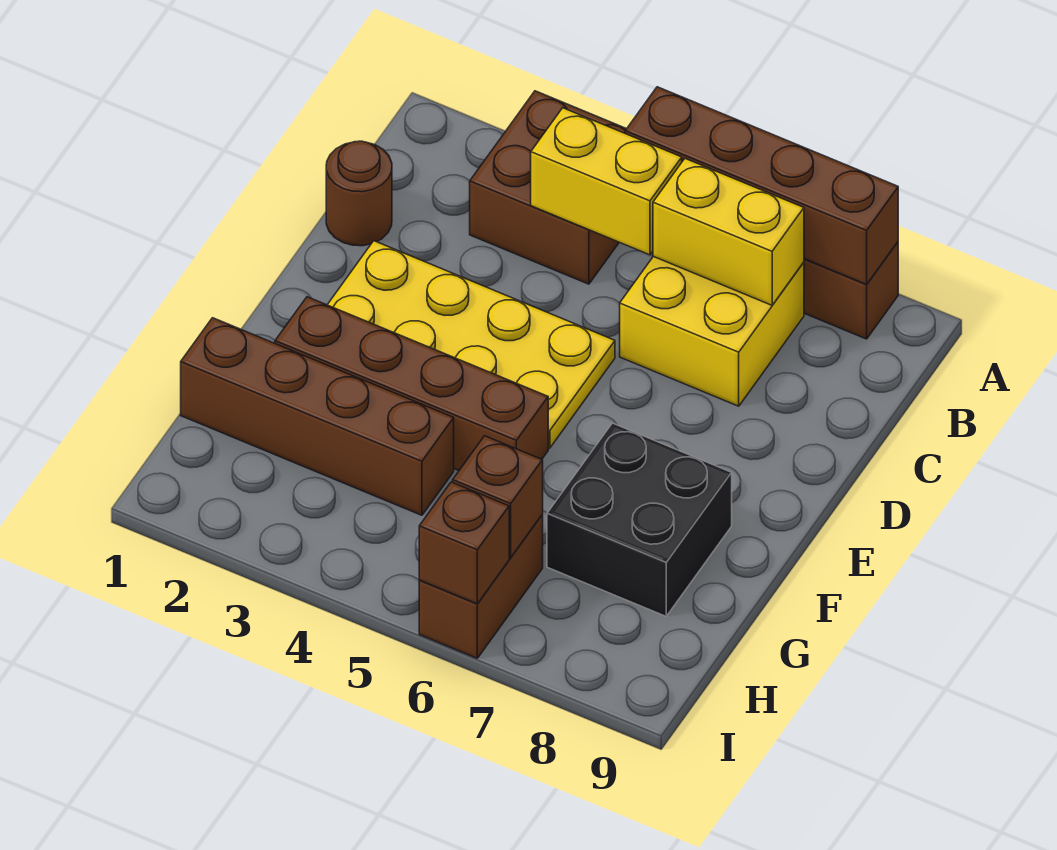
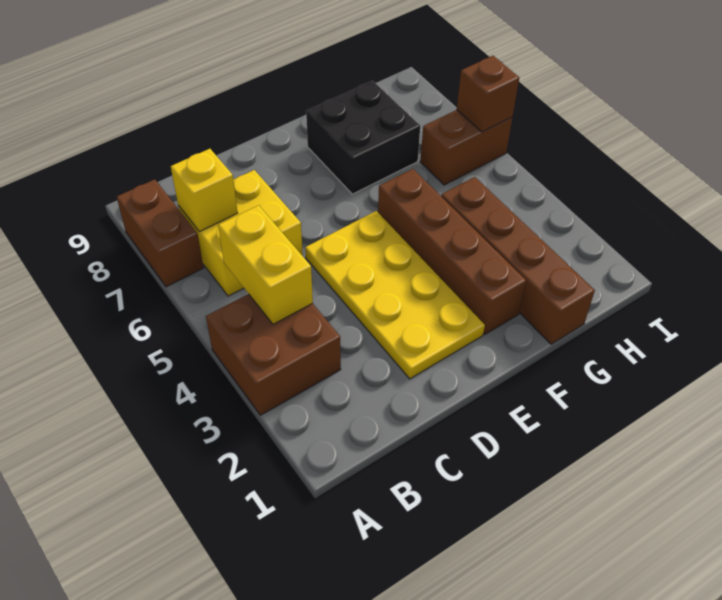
brown brick A5:A8 level 2 -> none
yellow brick B6:B7 level 2 -> yellow brick B7 level 2
brown round brick C1 level 1 -> none
brown brick H6 level 2 -> none

